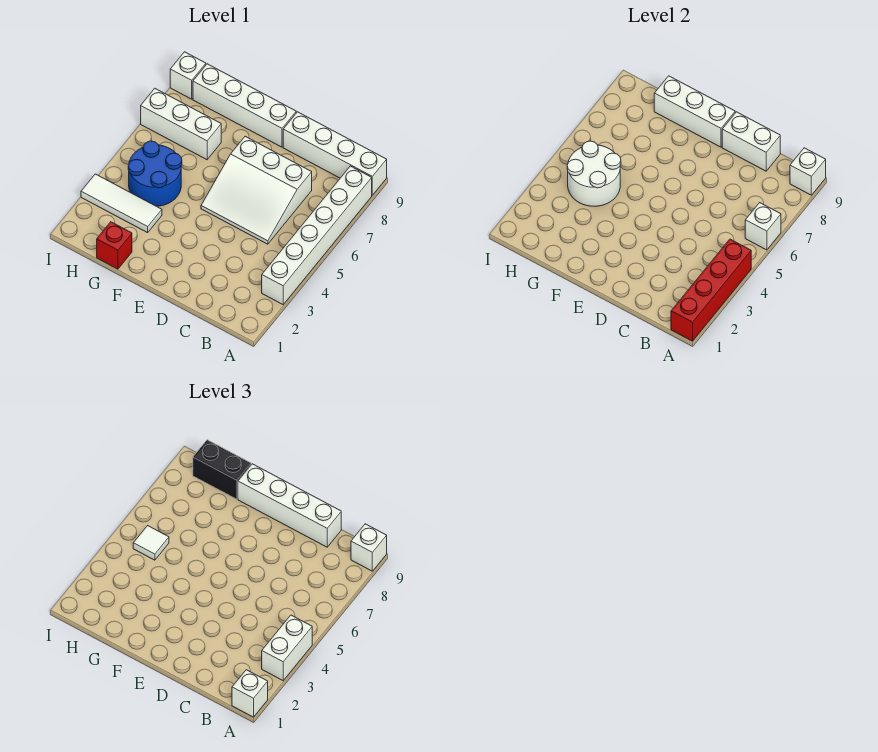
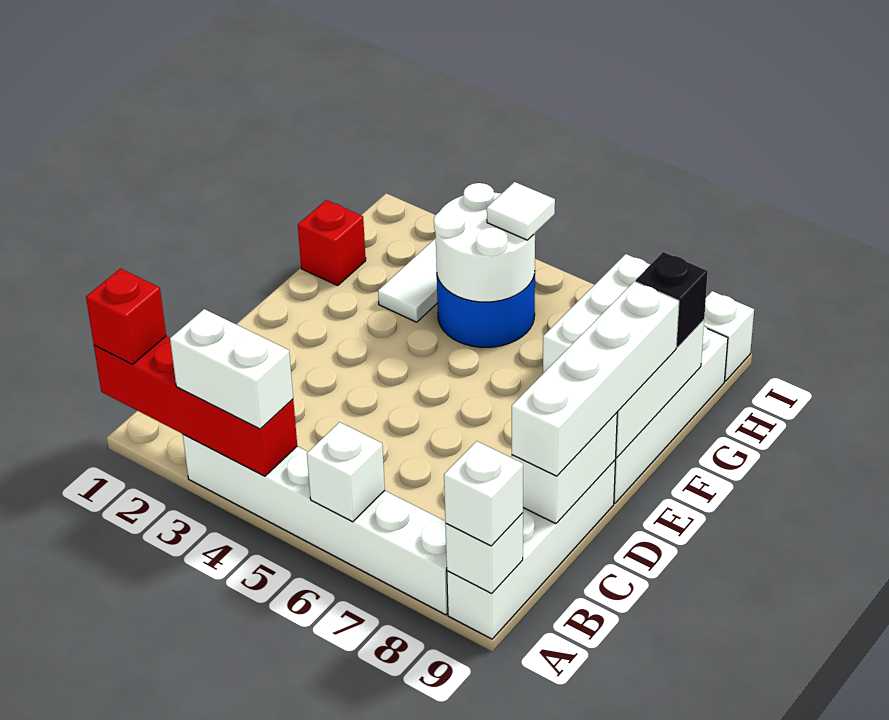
white brick A1 level 3 -> red brick A1 level 3
white slope C5:E7 level 1 top 7 -> none
black brick G9:H9 level 3 -> black brick G9 level 3

